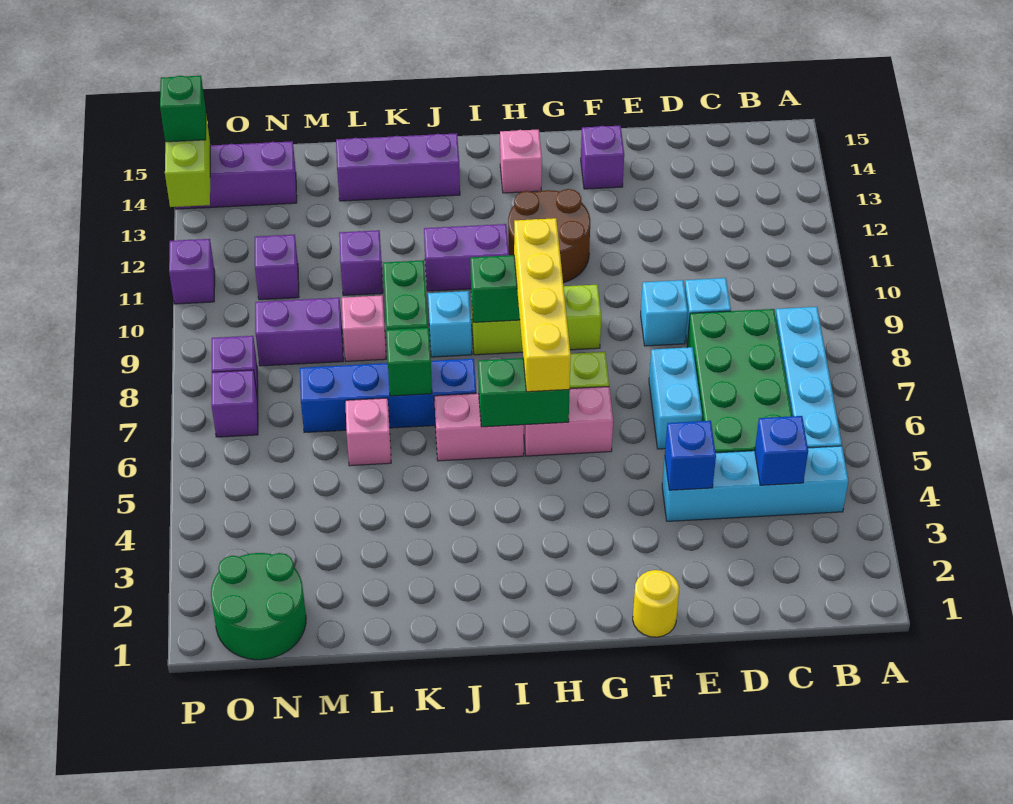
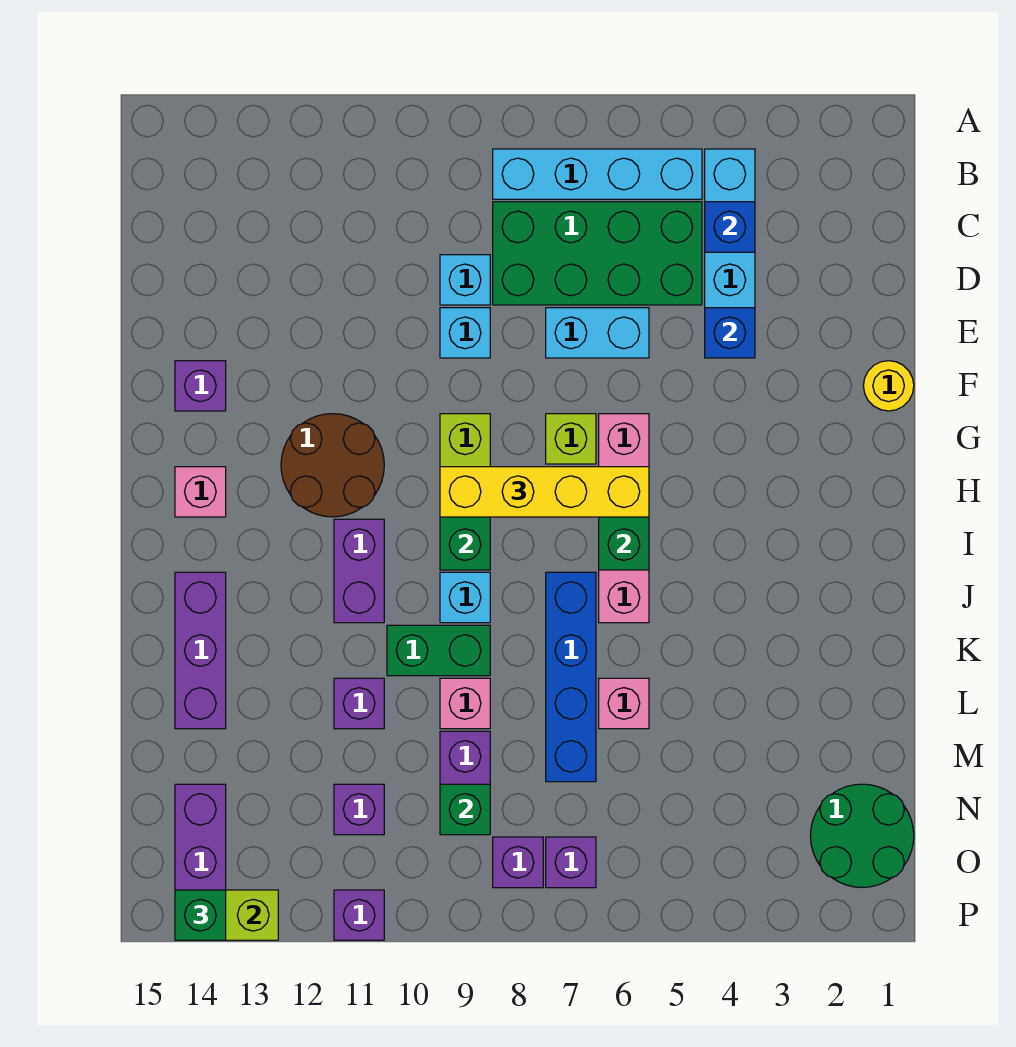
green brick K7 level 2 -> green brick N9 level 2

